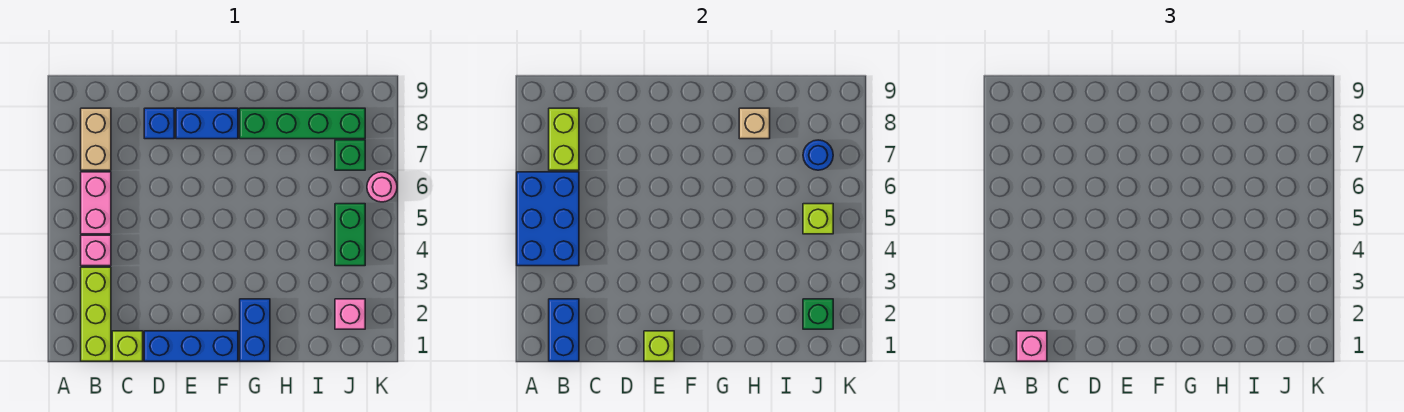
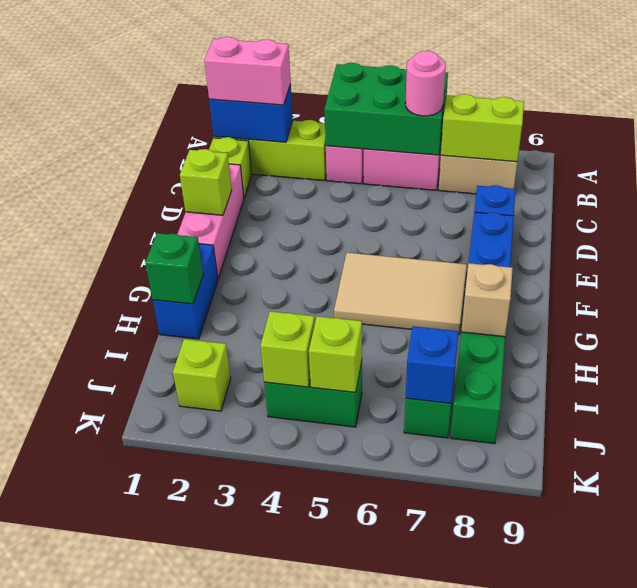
blue brick A4:B6 level 2 -> green brick A4:B6 level 2
pink brick B1 level 3 -> pink brick B1:B2 level 3
blue brick D1:F1 level 1 -> pink brick D1:F1 level 1
none -> tan tile F5:G7 level 1
blue brick G1:G2 level 1 -> blue brick G1:H1 level 1
pink brick J2 level 1 -> lime brick J2 level 1
green brick J2 level 2 -> green brick H1 level 2
none -> lime brick J4 level 2
blue round brick J7 level 2 -> blue brick J7 level 2
pink round brick K6 level 1 -> pink round brick B6 level 3

